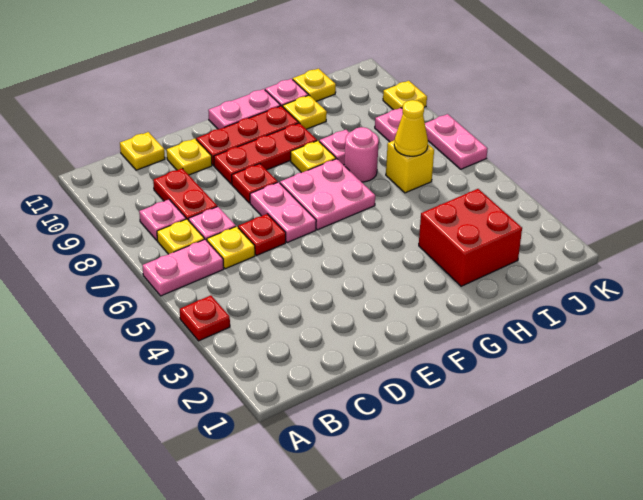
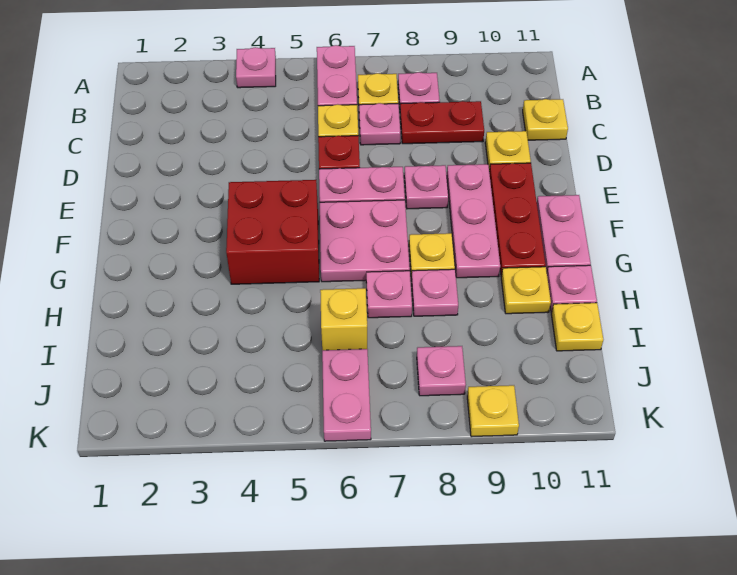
red plate A4 level 1 -> pink plate A4 level 1
red plate E8 level 1 -> pink plate E8 level 1
red plate E9:G9 level 1 -> pink plate E9:G9 level 1
red brick H2:I3 level 1 -> red brick F4:G5 level 1
pink round brick H7 level 1 -> pink plate H7 level 1
yellow cone I6 level 2 -> none
pink plate K6:K7 level 1 -> pink plate J6:K6 level 1

